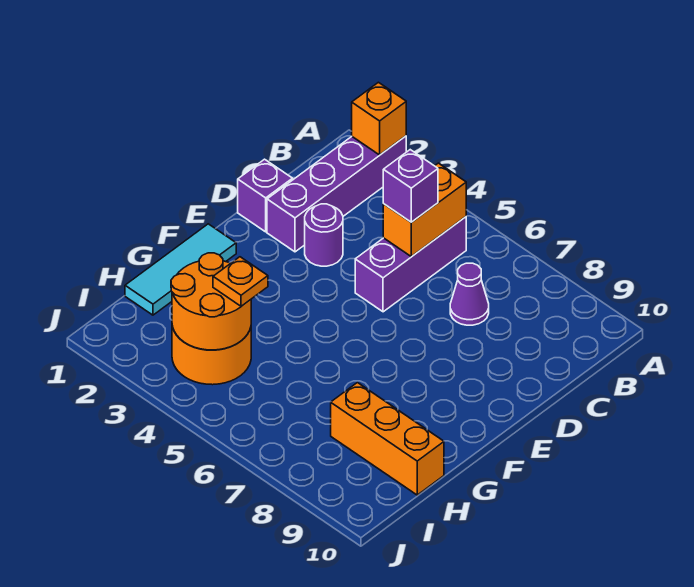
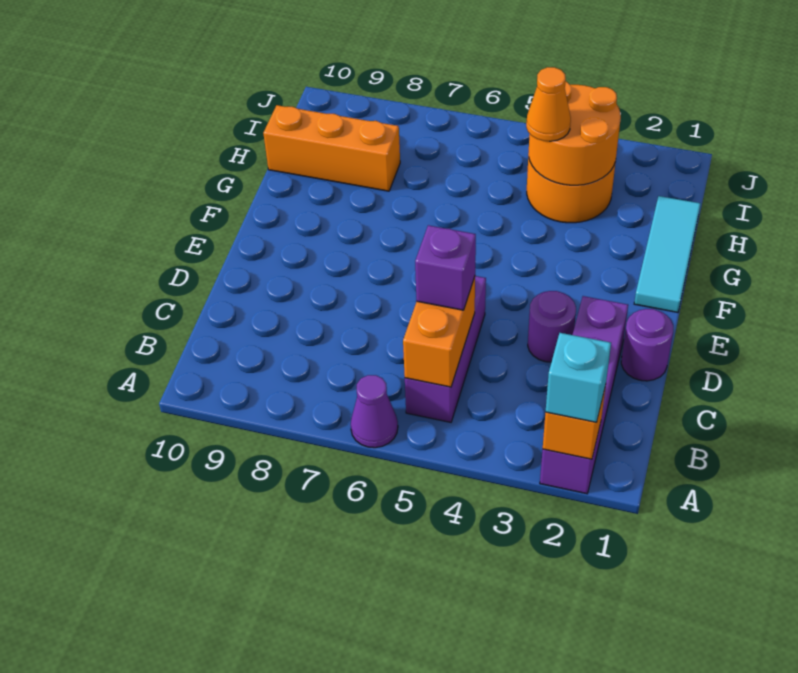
none -> cyan brick A2 level 3
purple cone C7 level 1 -> purple cone A6 level 1
purple brick D1 level 1 -> purple round brick D1 level 1
orange plate H4 level 3 -> orange cone H4 level 3

